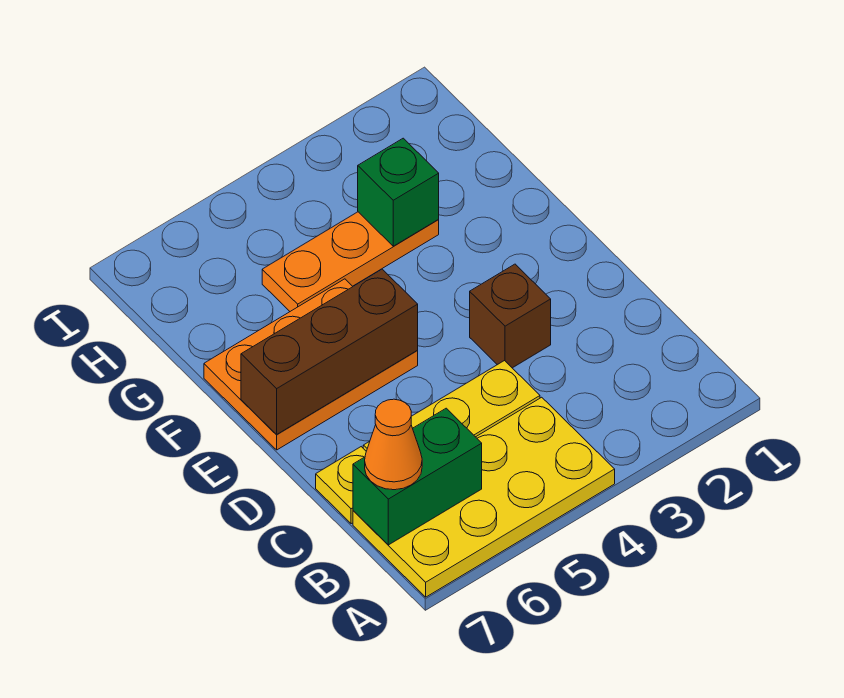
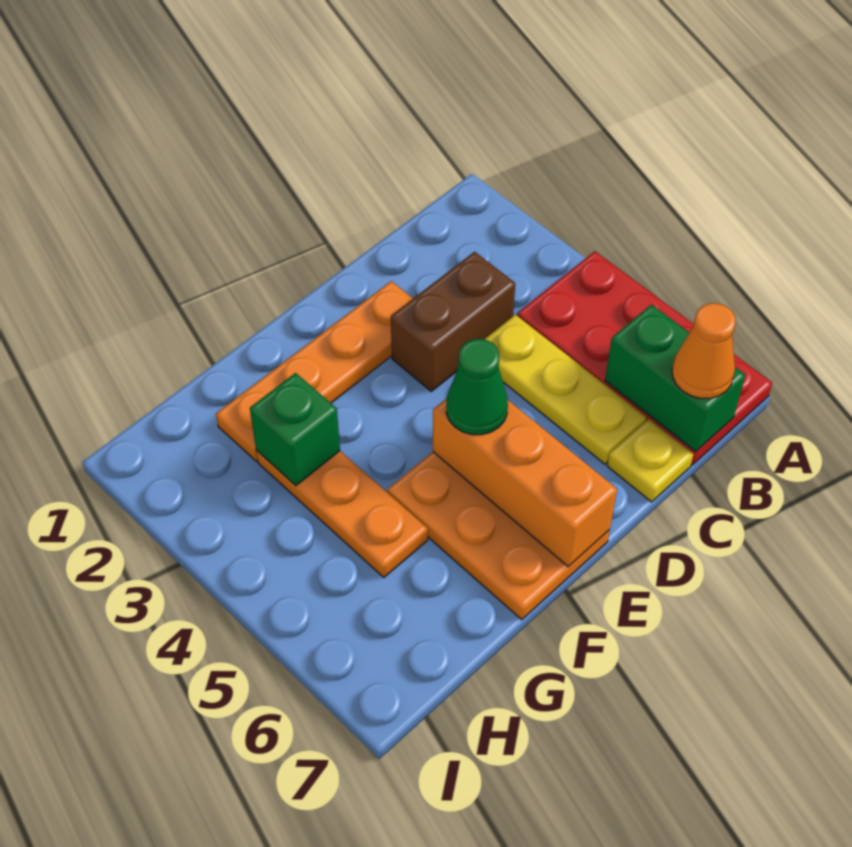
yellow plate A4:B7 level 1 -> red plate A4:B7 level 1
none -> orange plate D2:G2 level 1
brown brick D3 level 1 -> brown brick C3:D3 level 1
brown brick E5:E7 level 2 -> orange brick E5:E7 level 2
none -> green cone E5 level 3

